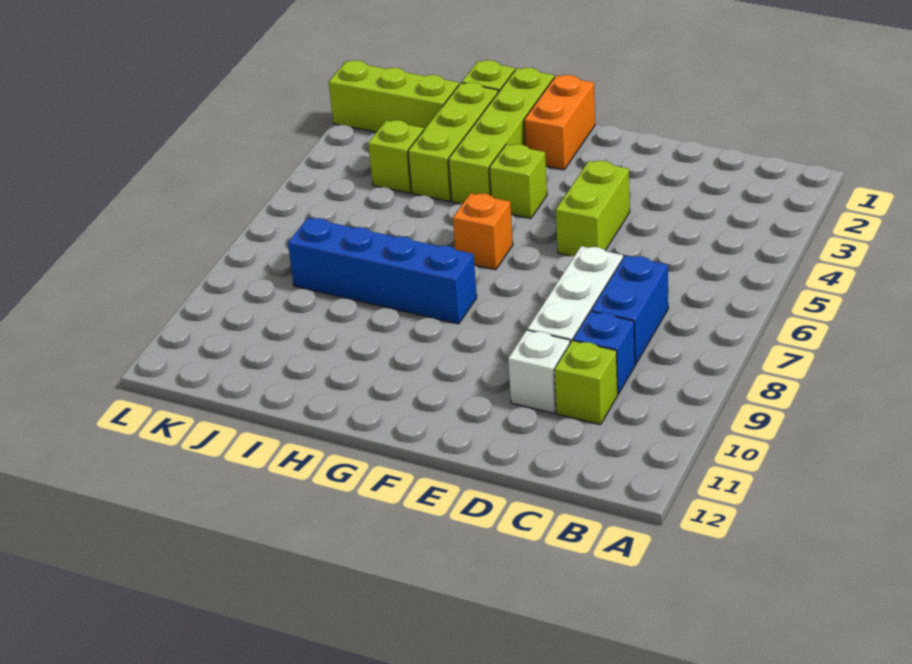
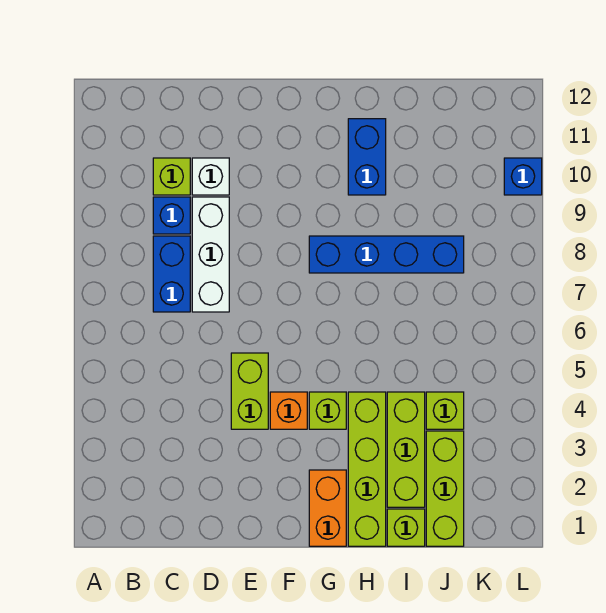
orange brick G6 level 1 -> orange brick F4 level 1
none -> blue brick H10:H11 level 1
lime brick J2:L2 level 1 -> lime brick J1:J3 level 1
none -> blue brick L10 level 1

